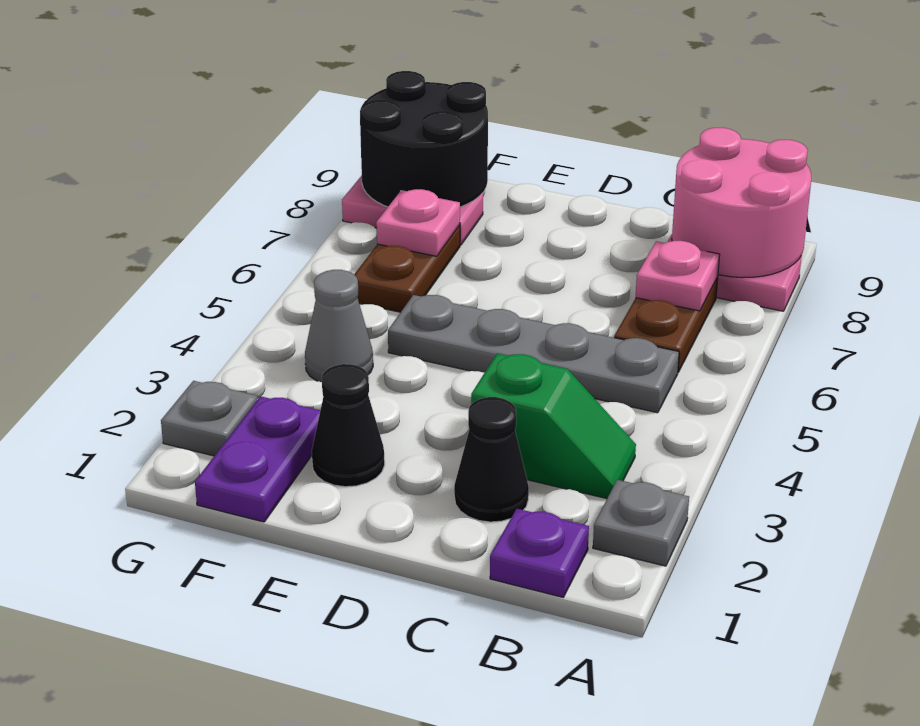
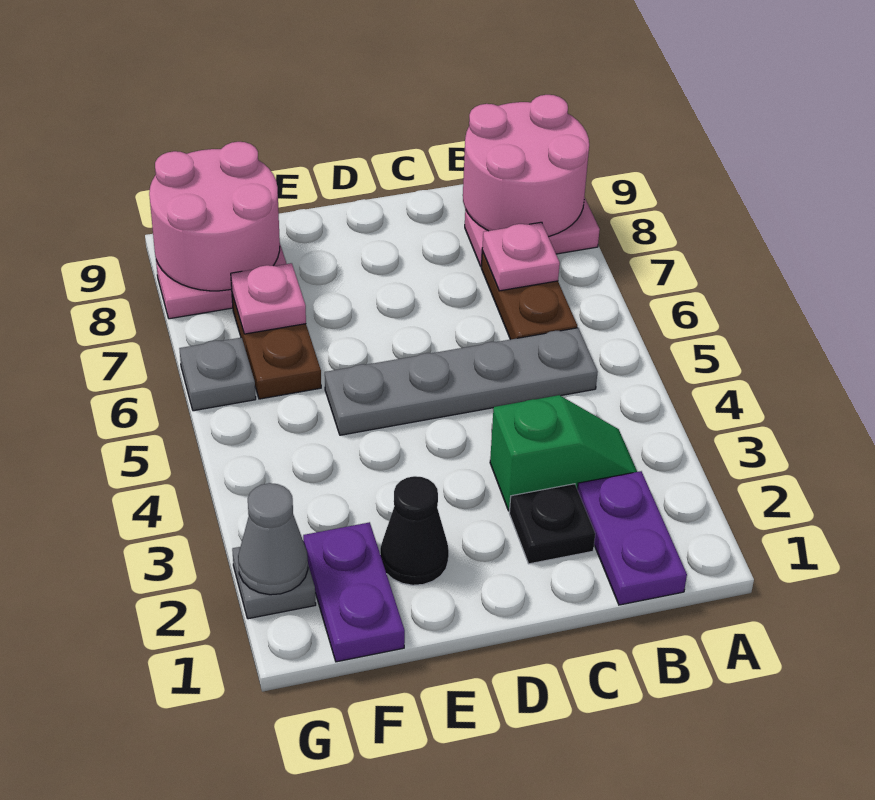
grey plate A2 level 1 -> grey plate G6 level 1
purple plate B1 level 1 -> purple plate B1:B2 level 1
black cone C2 level 1 -> black plate C2 level 1
grey cone F4 level 1 -> grey cone G2 level 2
black round brick F8:G9 level 2 -> pink round brick F8:G9 level 2

